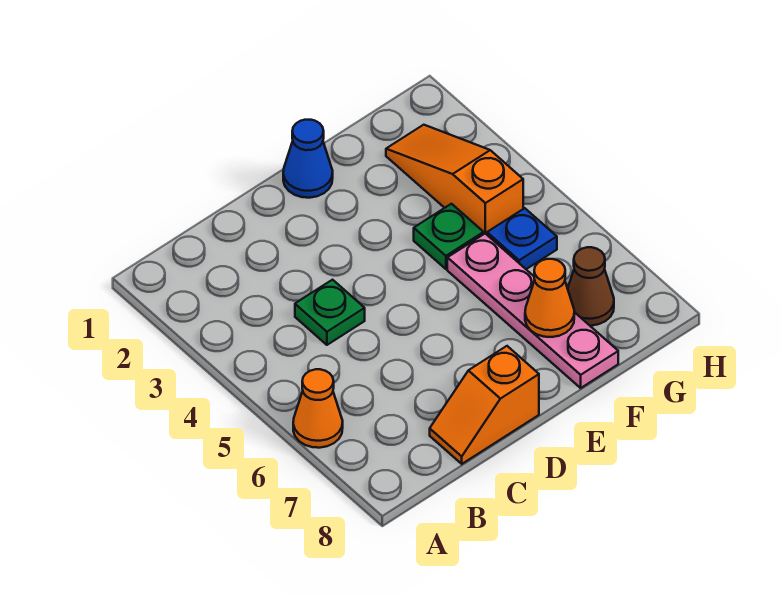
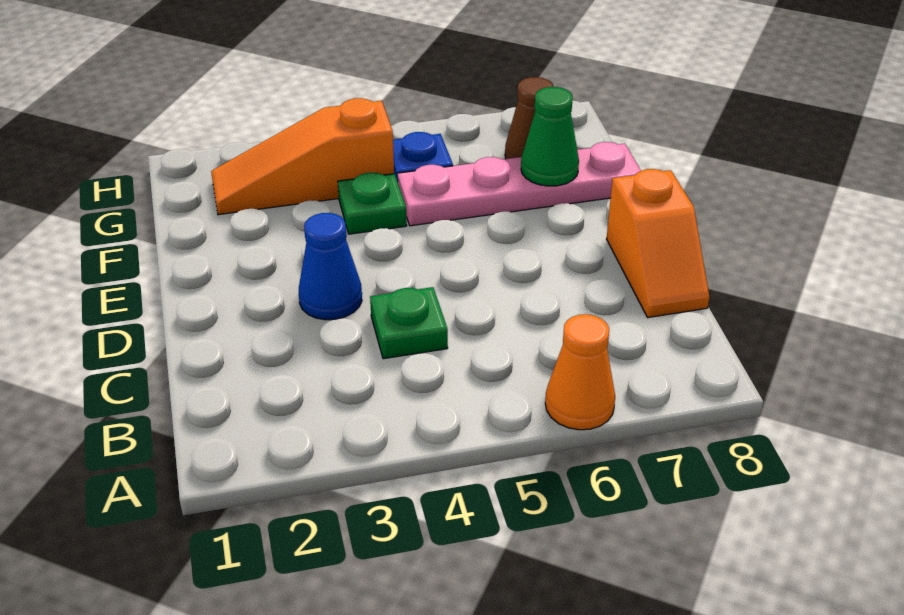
blue cone E1 level 1 -> blue cone D3 level 1
orange cone F7 level 2 -> green cone F7 level 2

